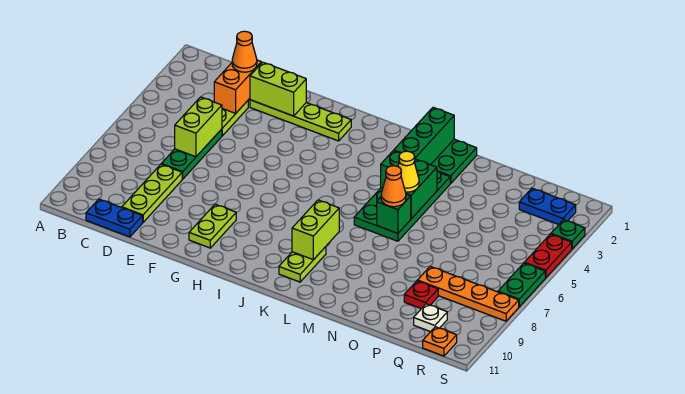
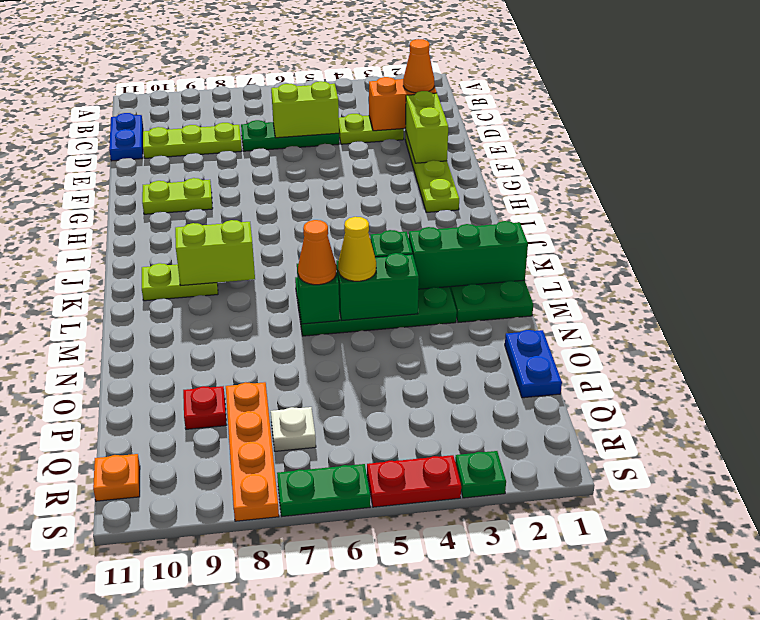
blue plate Q2:R2 level 1 -> blue plate O1:P1 level 1
white plate Q10 level 1 -> white plate Q7 level 1

